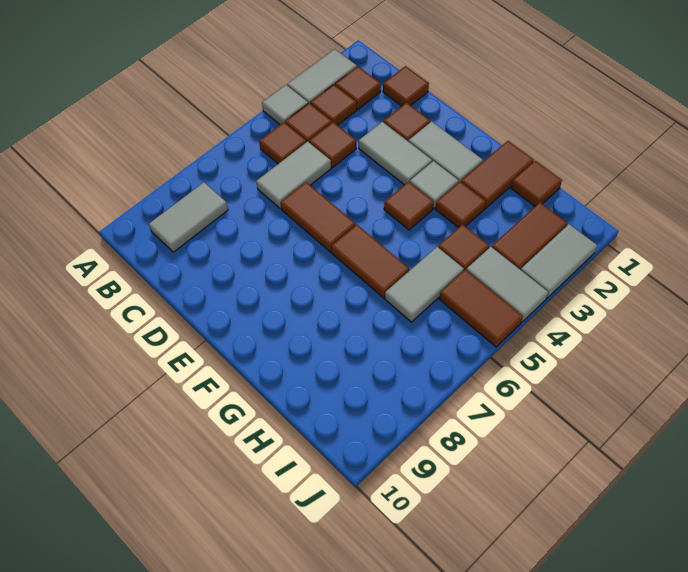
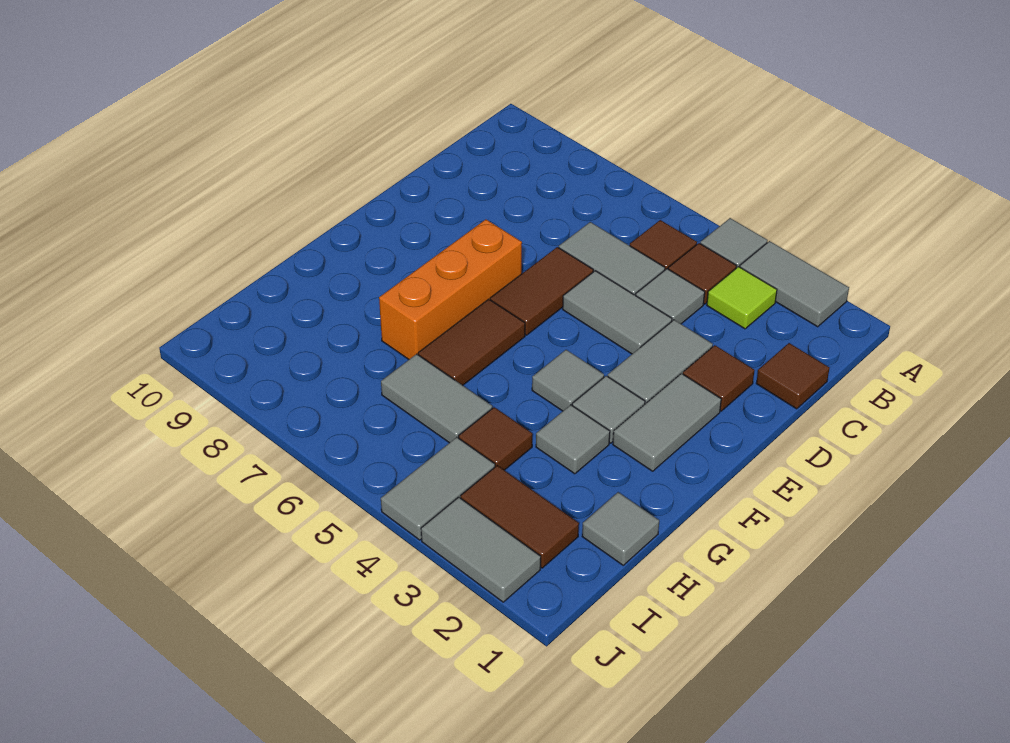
brown tile B2 level 1 -> none
brown tile B3 level 1 -> lime tile B3 level 1
grey tile B8:B9 level 1 -> grey tile D4:D5 level 1
brown tile C4 level 1 -> grey tile C4 level 1
none -> orange brick E7:G7 level 1
brown tile F4 level 1 -> grey tile F4 level 1
brown tile G1:G2 level 1 -> none
brown tile G3 level 1 -> grey tile G3 level 1
brown tile H1 level 1 -> grey tile H1 level 1
brown tile I5:J5 level 1 -> none

